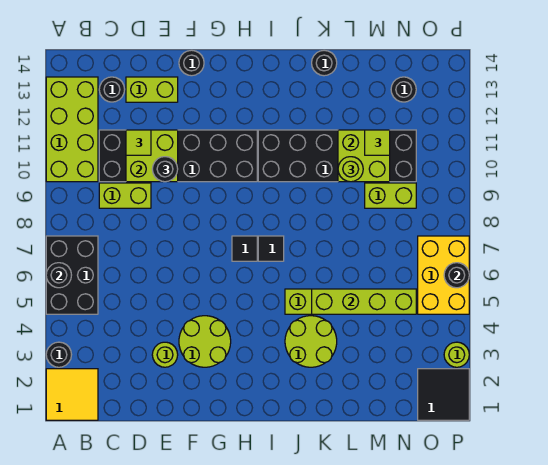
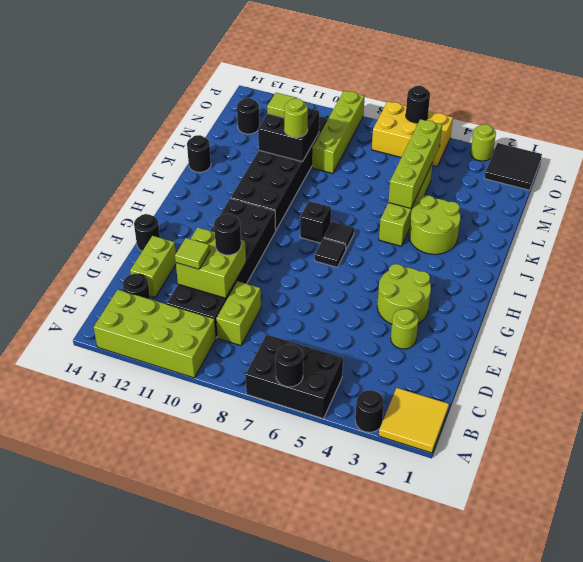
none -> black brick I8 level 1
lime brick L10:M11 level 2 -> black brick L10:M11 level 2
lime brick M9:N9 level 1 -> lime brick M9:P9 level 1

